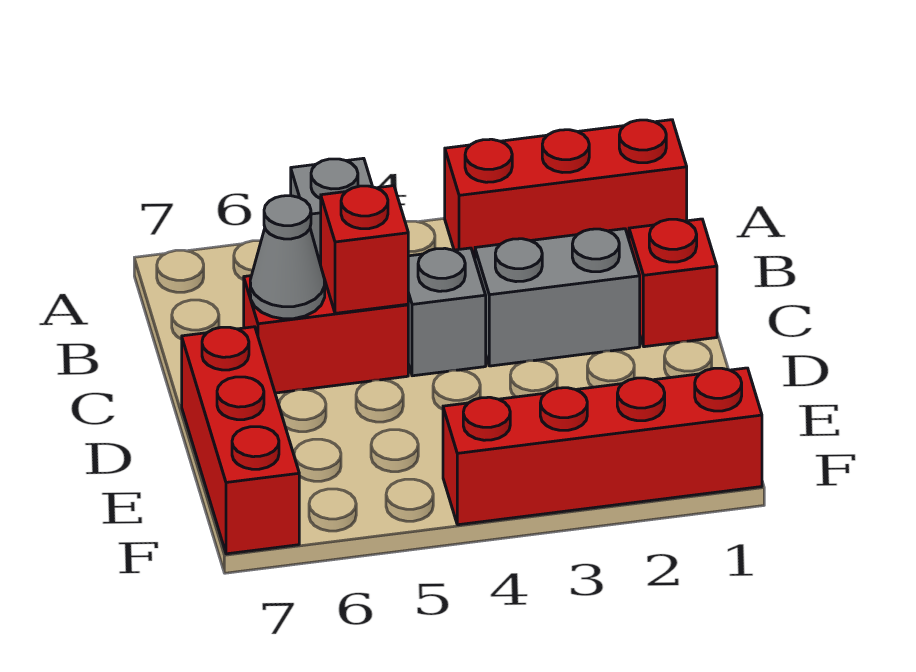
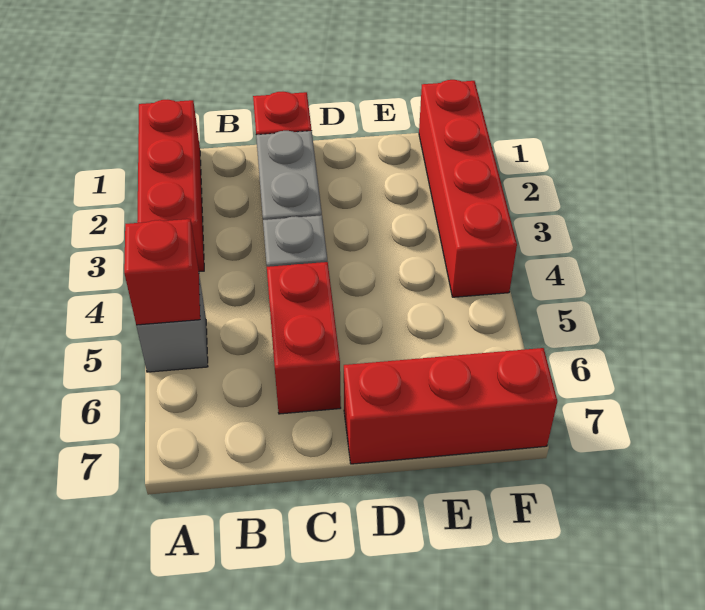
red brick C5 level 2 -> red brick A5 level 2
grey cone C6 level 2 -> none

